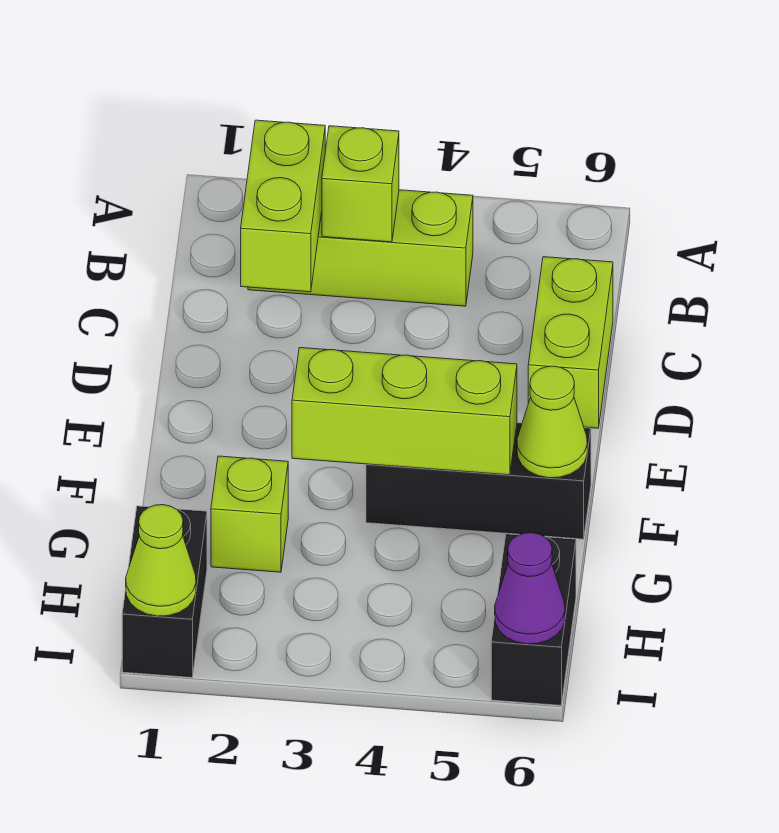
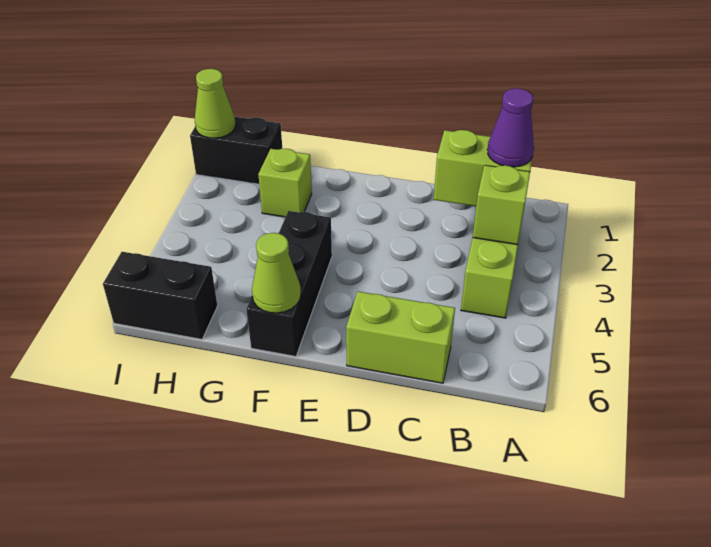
lime brick F3:F5 level 2 -> none
purple cone I6 level 2 -> purple cone B2 level 3

